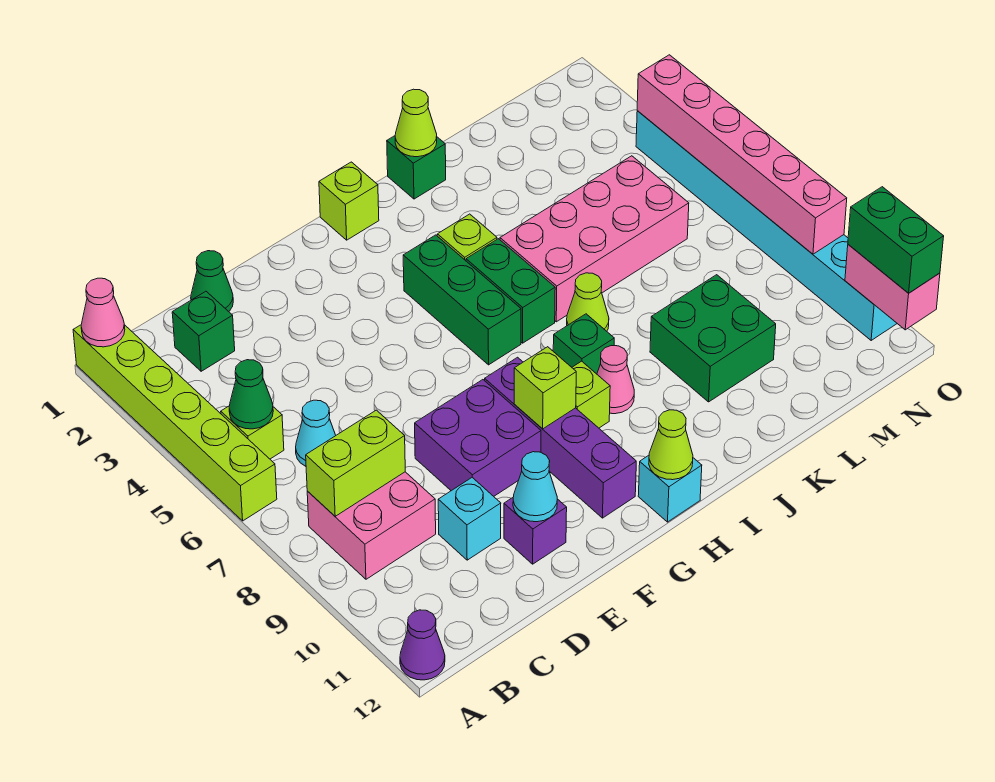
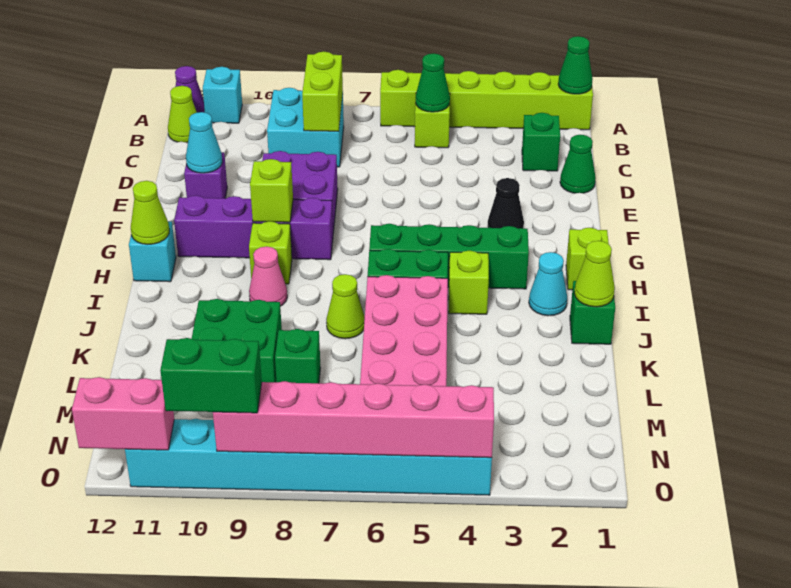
pink cone A1 level 2 -> green cone A1 level 2
pink brick B8:C9 level 1 -> cyan brick B8:C9 level 1
none -> lime cone B12 level 1
cyan cone C6 level 1 -> cyan cone I2 level 1
cyan brick D10 level 1 -> cyan brick A11 level 1
none -> black cone F3 level 1
green brick H4:H6 level 1 -> green brick H3:H6 level 1
green brick I8 level 1 -> green brick L8 level 1
green brick O11:O12 level 3 -> green brick O9:O10 level 3

